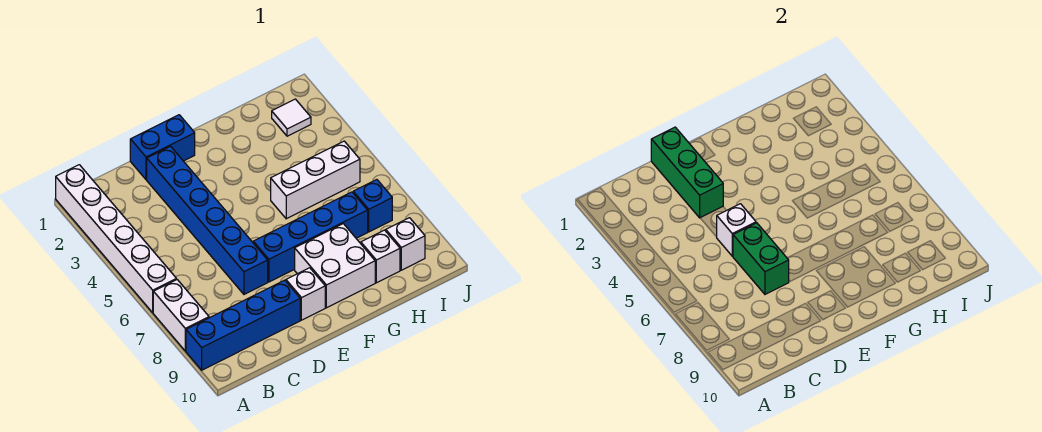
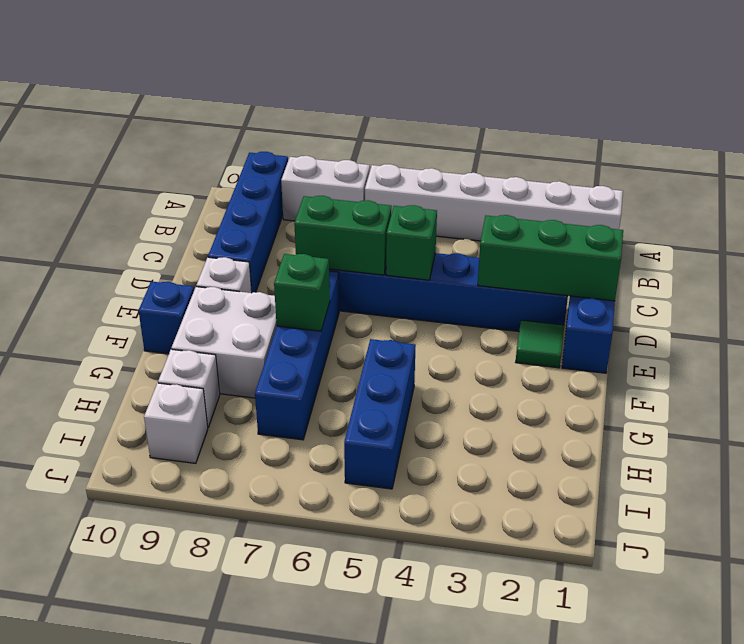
white brick D5 level 2 -> green brick D5 level 2
none -> green tile E2 level 1
none -> green brick F7 level 2
white brick G5:I5 level 1 -> blue brick G5:I5 level 1
white tile I2 level 1 -> none
blue brick I7 level 1 -> blue brick F10 level 1

